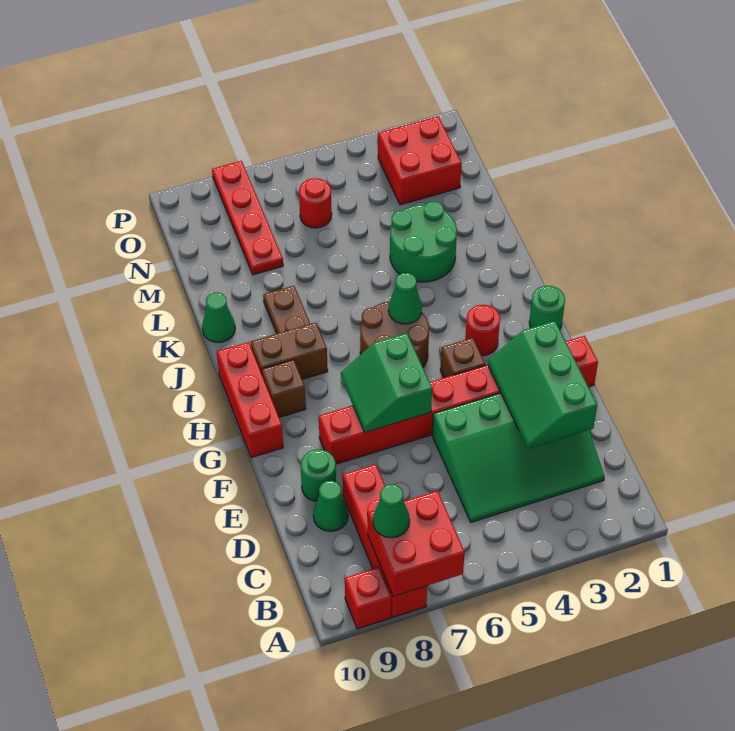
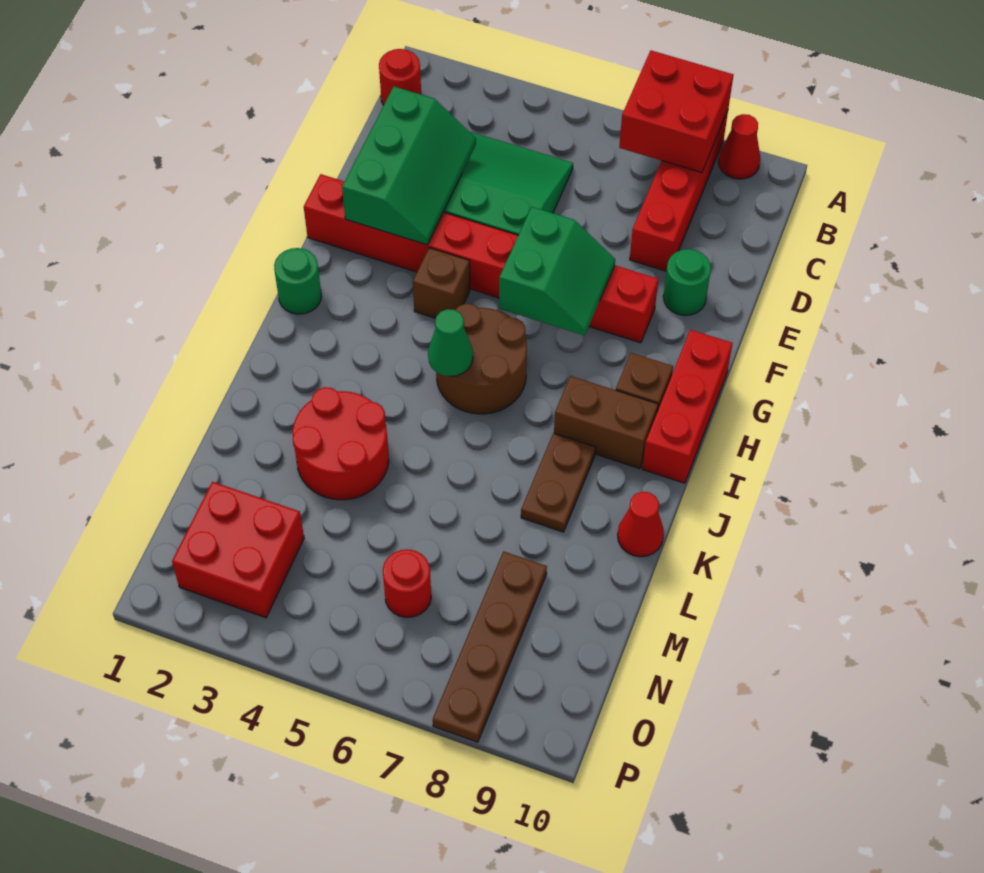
red brick A9 level 1 -> red cone A9 level 1
green cone B8 level 3 -> none
green cone D9 level 1 -> none
red round brick H3 level 1 -> red round brick B1 level 1
green round brick K3:L4 level 1 -> red round brick K3:L4 level 1
green cone K10 level 1 -> red cone K10 level 1
red plate M8:P8 level 1 -> brown plate M8:P8 level 1

